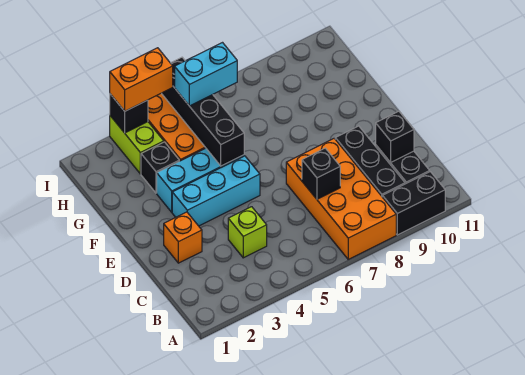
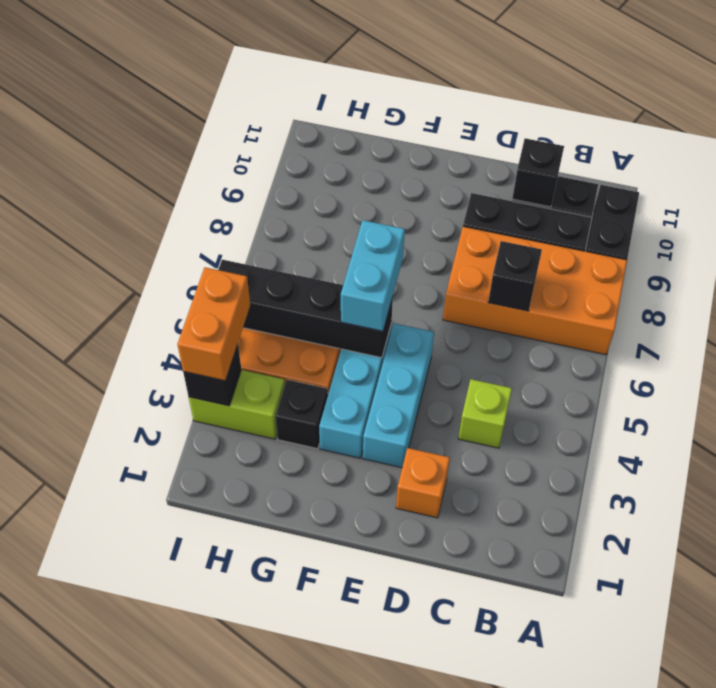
cyan brick H5:H6 level 3 -> cyan brick F5:F6 level 3

